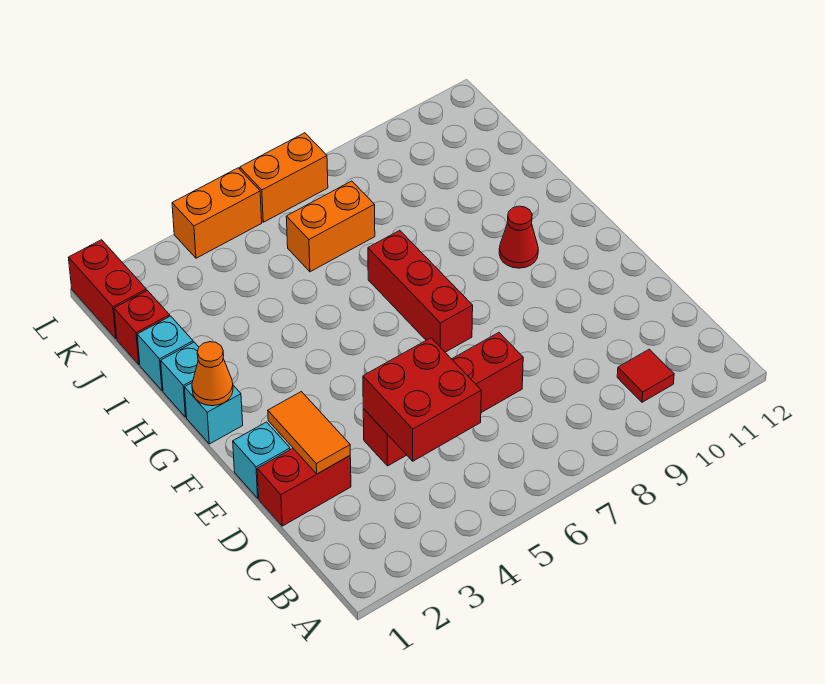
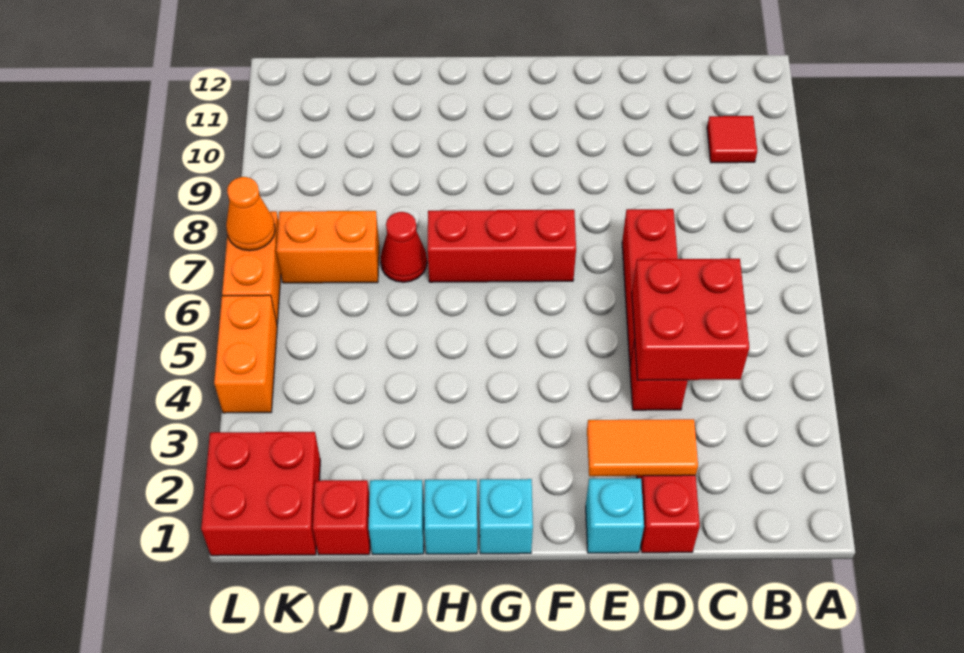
orange cone G1 level 2 -> orange cone L7 level 2
red cone G10 level 1 -> red cone I7 level 1
orange brick J6:J7 level 1 -> orange brick J7:K7 level 1
red brick K1:L1 level 1 -> red brick K1:L2 level 1

